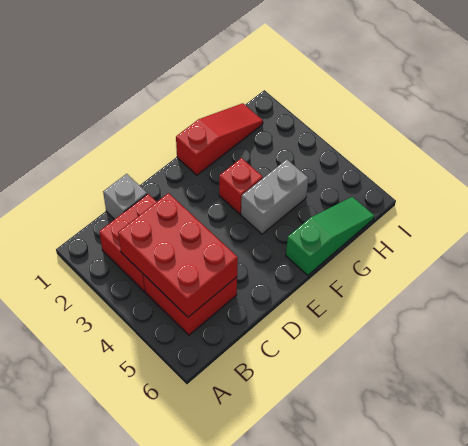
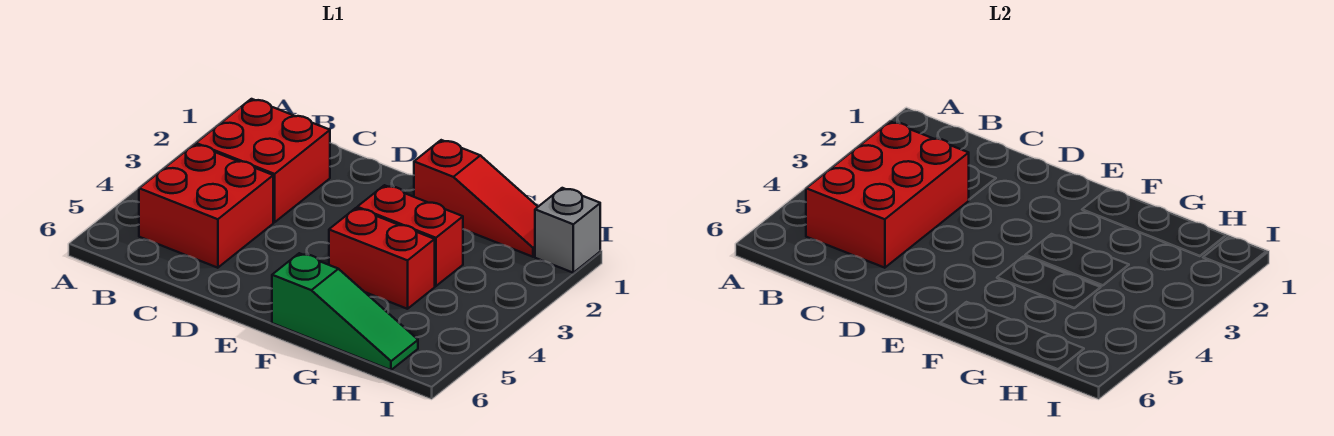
grey brick C1 level 1 -> grey brick I1 level 1
red brick F3 level 1 -> red brick F3:G3 level 1
grey brick F4:G4 level 1 -> red brick F4:G4 level 1

